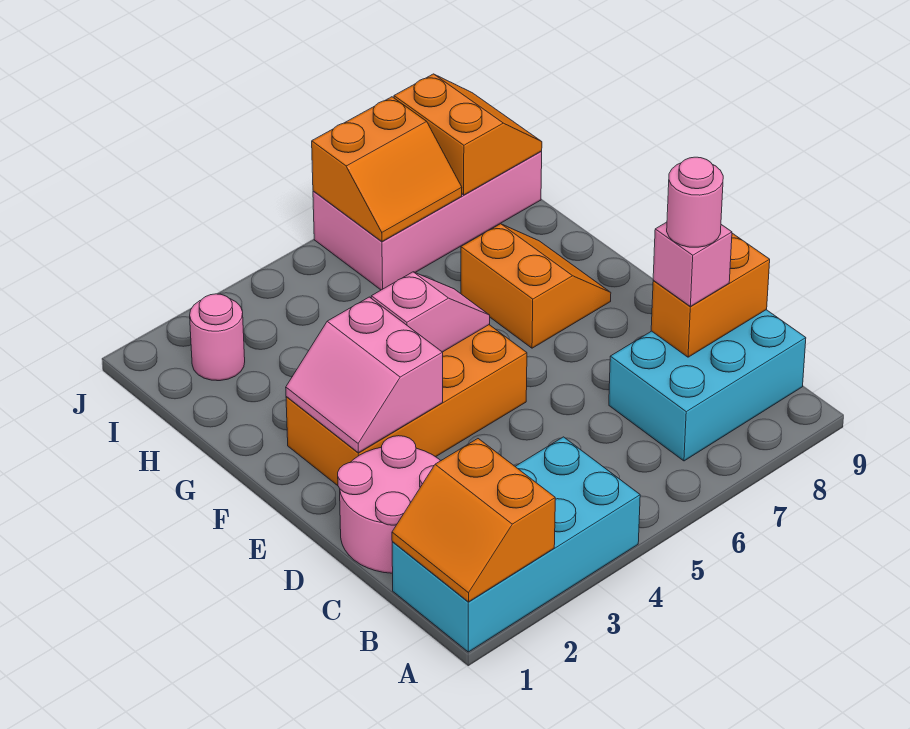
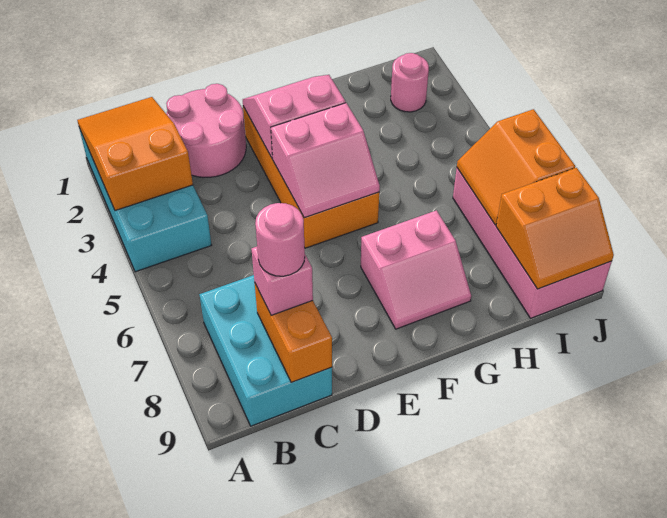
orange slope A1:B2 level 2 top 2 -> orange slope A1:B3 level 2 top 3
pink slope F4:F5 level 2 top 4 -> pink slope E4:F5 level 2 top 4
orange slope F7:G8 level 1 top 7 -> pink slope F7:G8 level 1 top 7

